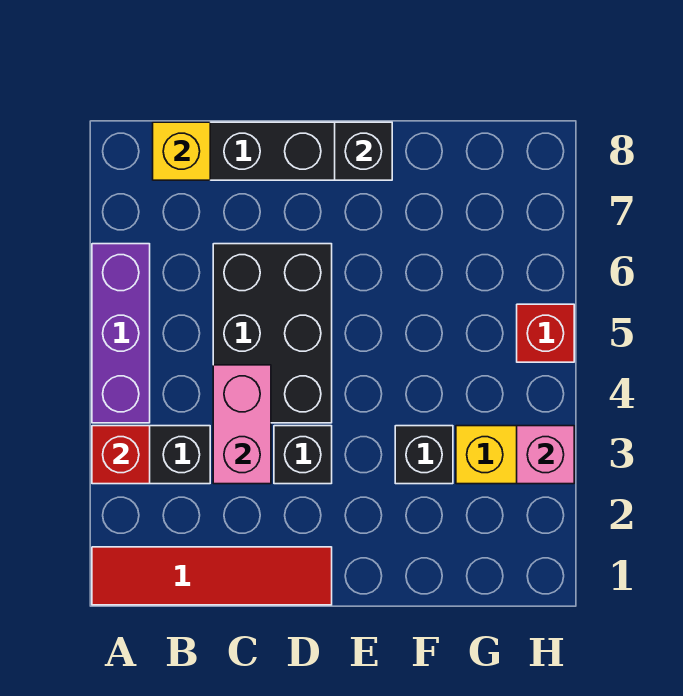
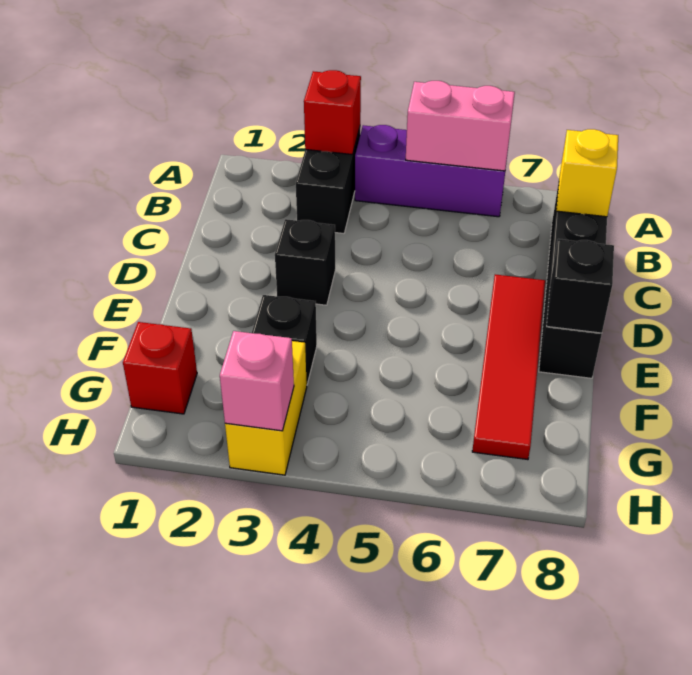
red tile A1:D1 level 1 -> red tile D7:G7 level 1
pink brick C3:C4 level 2 -> pink brick A5:A6 level 2
black brick C4:D6 level 1 -> none
red brick H5 level 1 -> red brick G1 level 1

